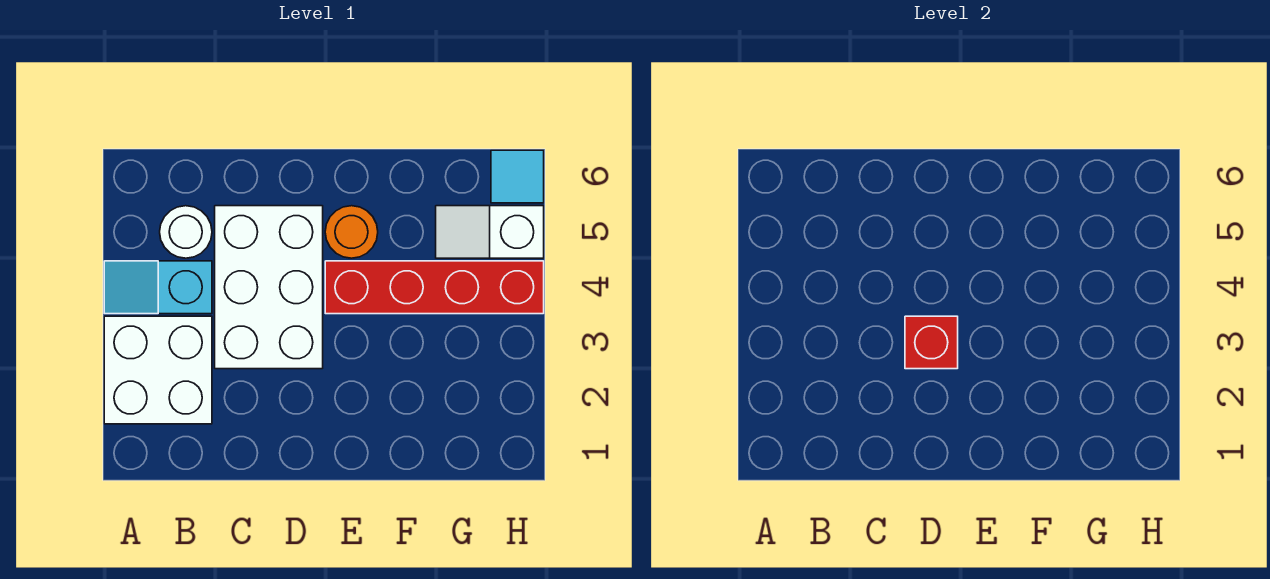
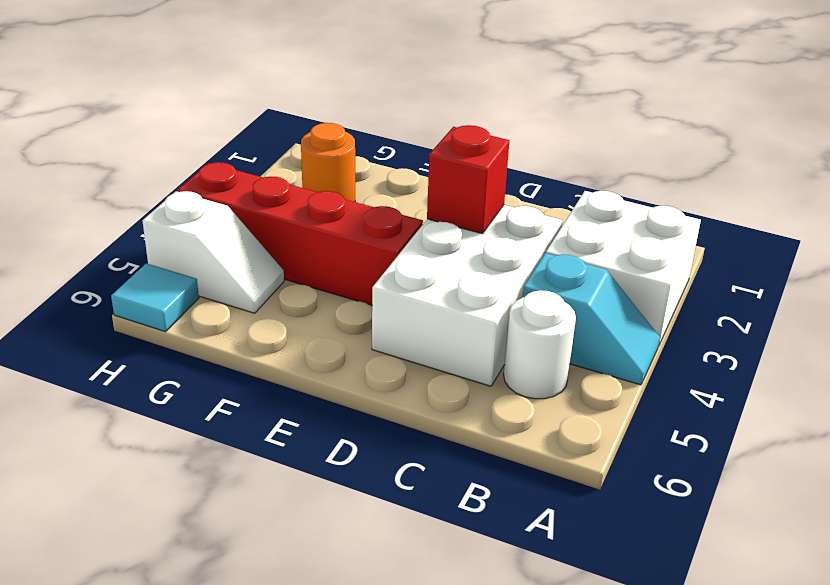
orange round brick E5 level 1 -> orange round brick G2 level 1

